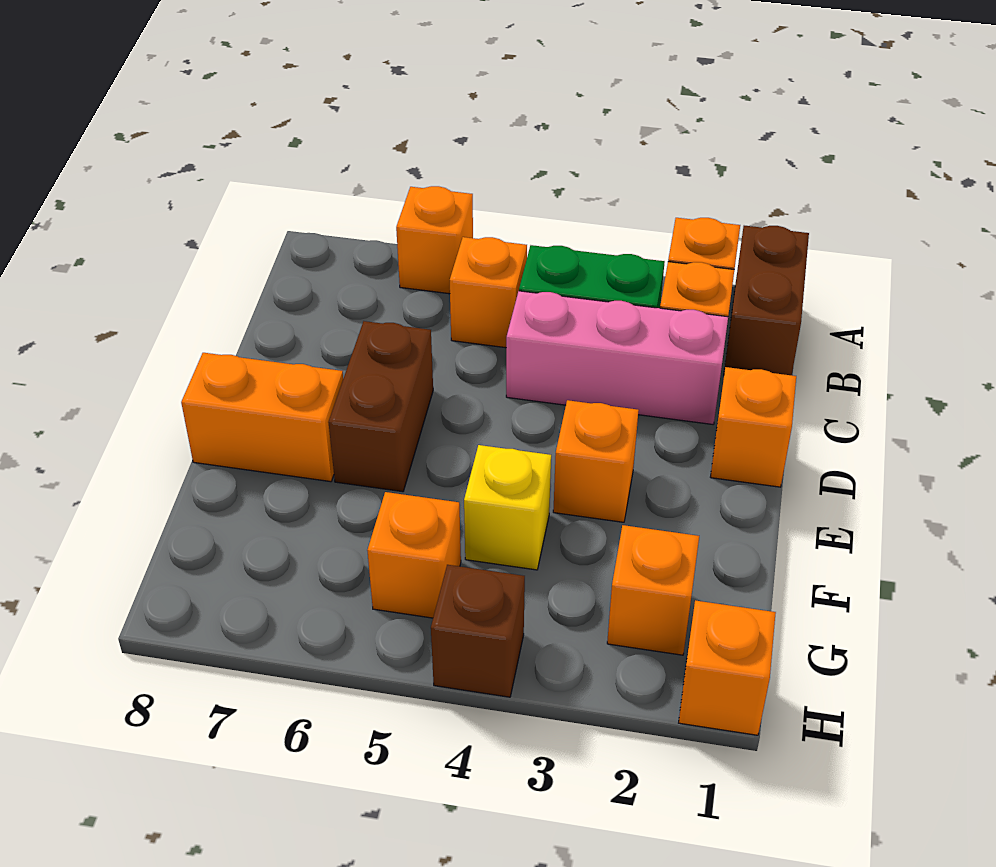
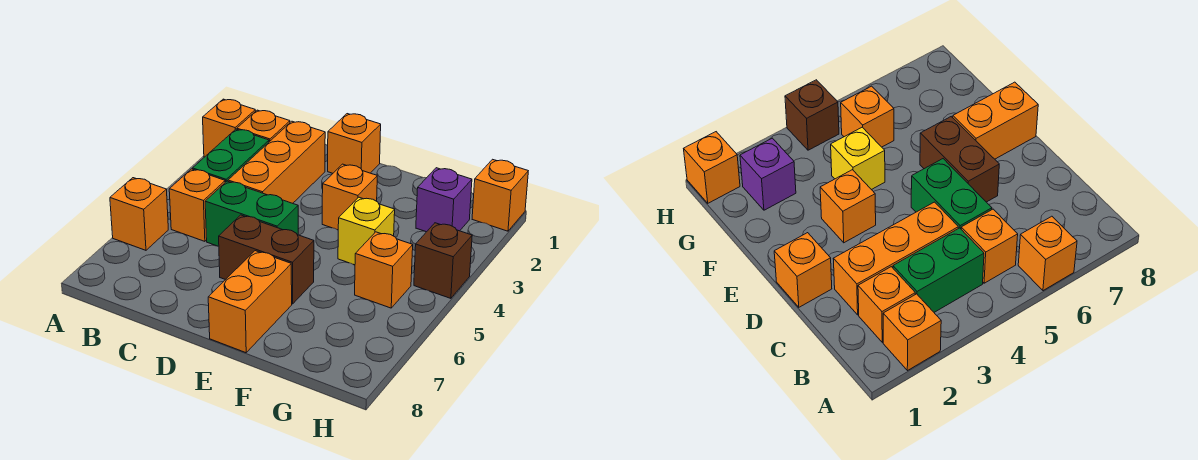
brown brick A1:B1 level 1 -> none
pink brick C2:C4 level 1 -> orange brick C2:C4 level 1
none -> green brick C5:D5 level 1
orange brick G2 level 1 -> purple brick G2 level 1

